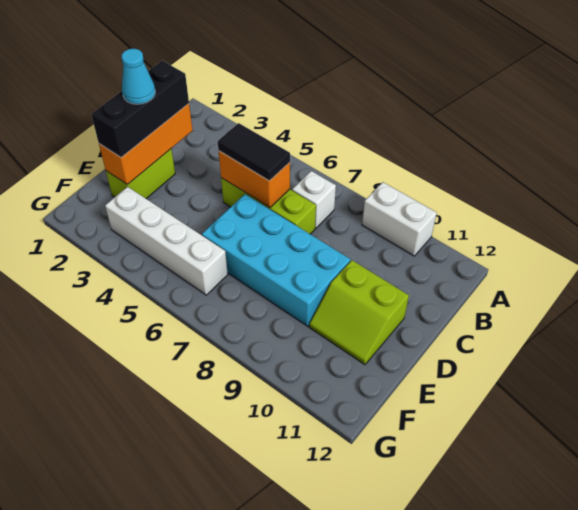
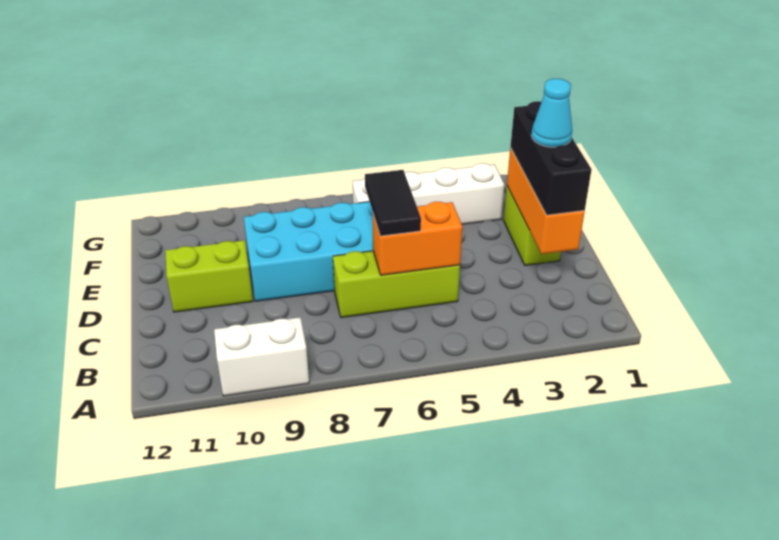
white brick B7 level 1 -> none
black tile C5:C6 level 3 -> black tile C6:D6 level 3

